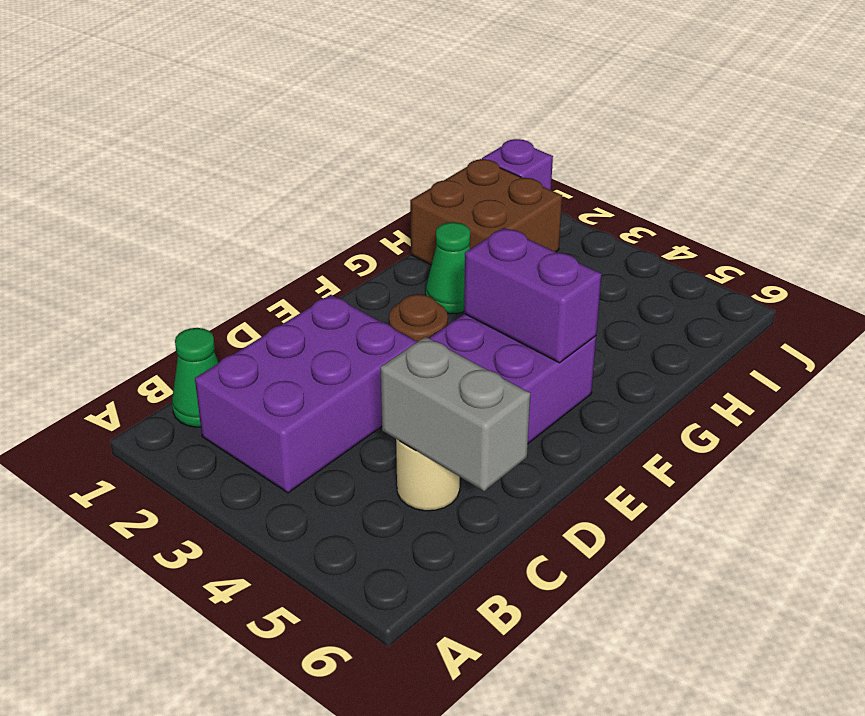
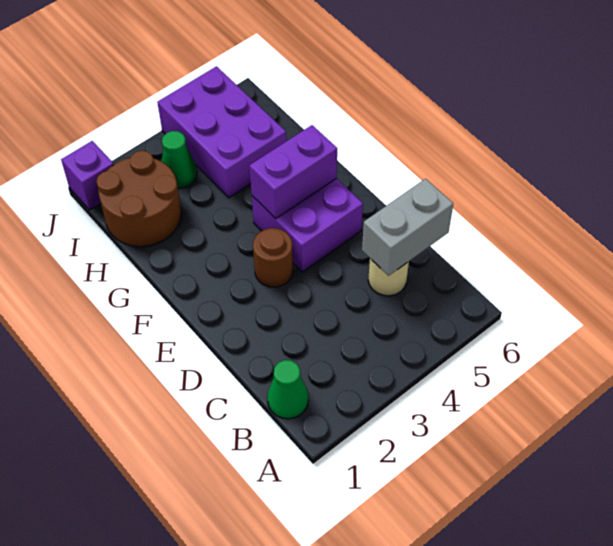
purple brick B2:D3 level 1 -> purple brick H4:J5 level 1
green cone G2 level 1 -> green cone I3 level 1
brown brick H1:I2 level 1 -> brown round brick H1:I2 level 1

